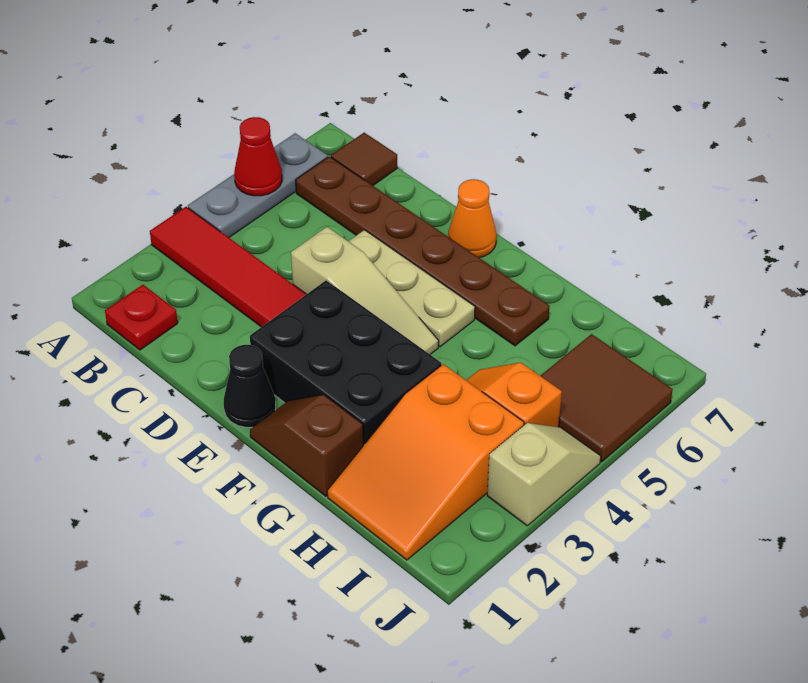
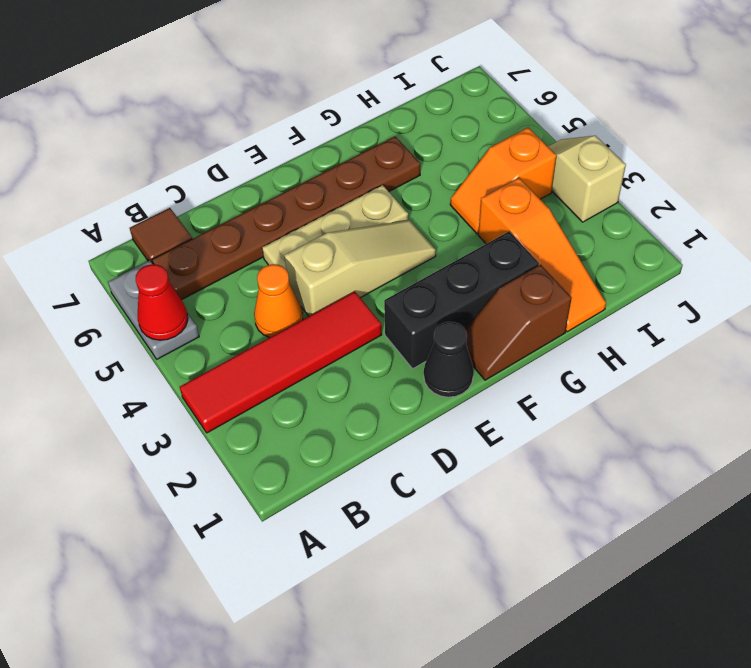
grey plate A4:A6 level 1 -> grey plate A5:A6 level 1
red plate B1 level 1 -> none
black brick E2:G3 level 1 -> black brick E2:G2 level 1
orange cone E7 level 1 -> orange cone C4 level 1
orange slope H1:I3 level 1 top 3 -> orange slope H1:H3 level 1 top 3
brown tile I5:J6 level 1 -> none

